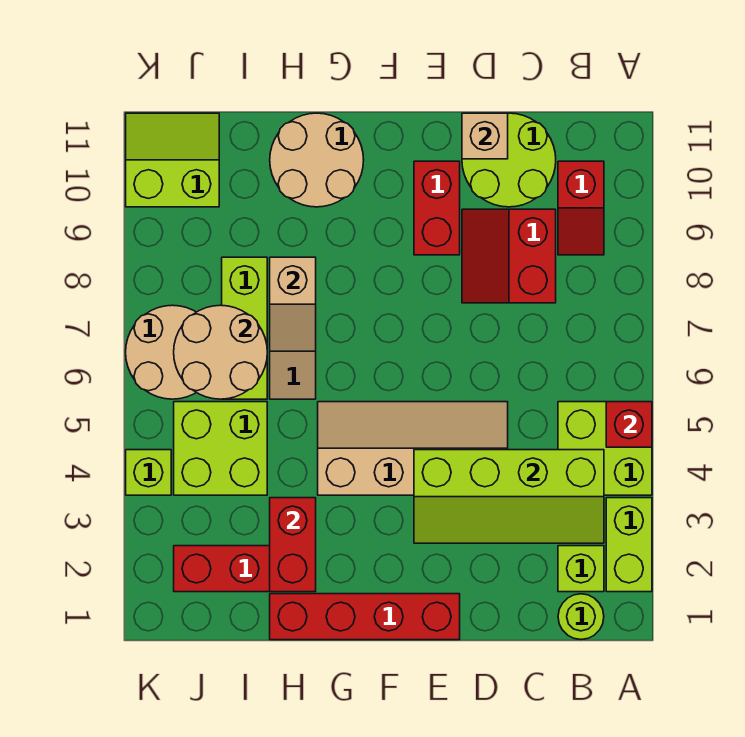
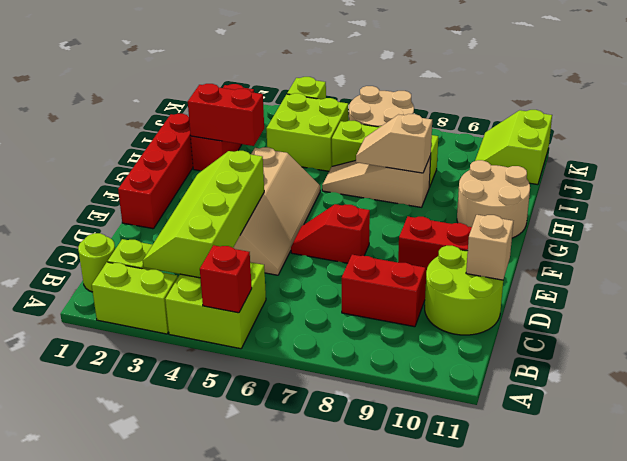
red slope B9:B10 level 1 top 10 -> red slope E6:E7 level 1 top 7
tan round brick I6:J7 level 2 -> none
lime slope J10:K11 level 1 top 10 -> lime slope J10:K11 level 1 top 11

